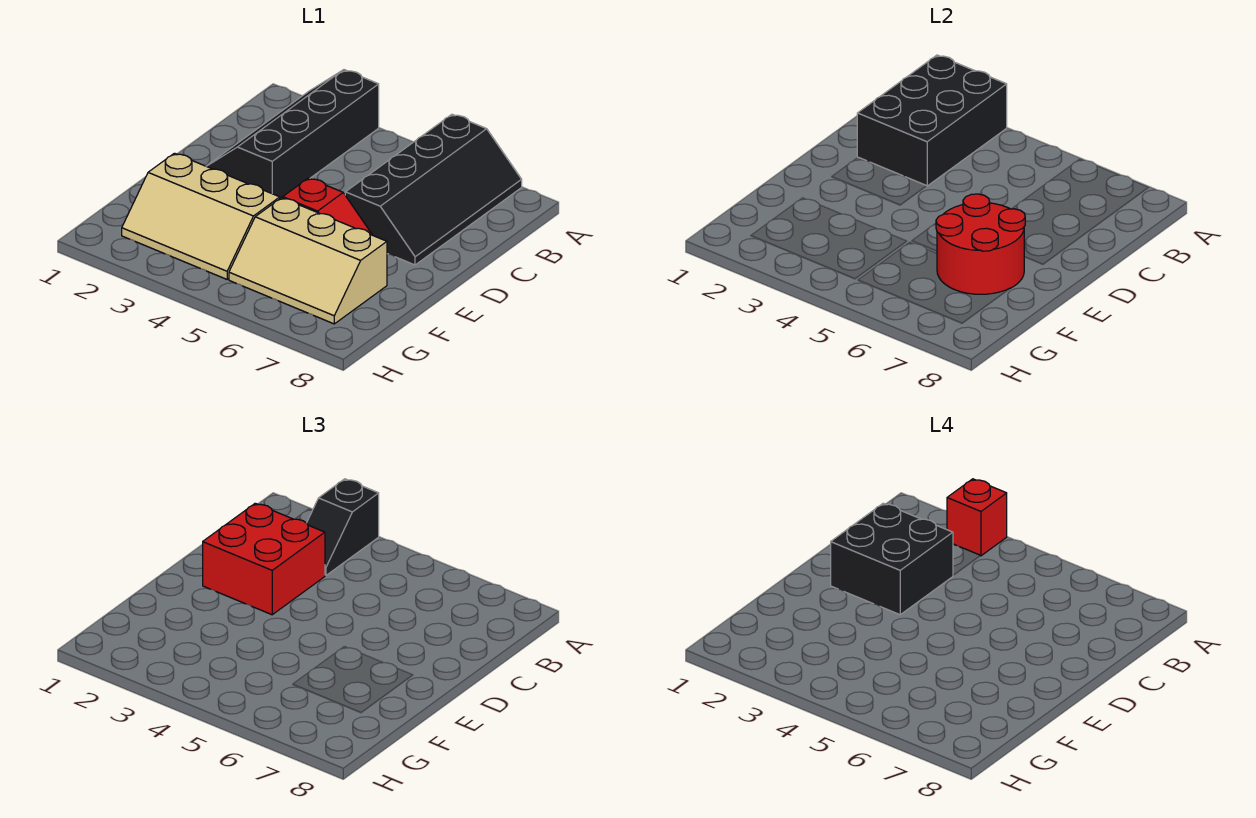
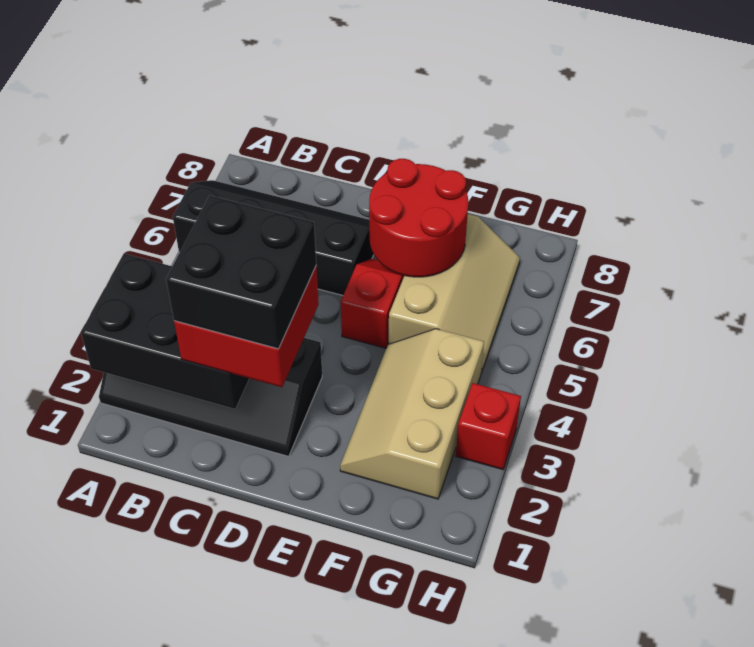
black slope A3:B3 level 3 top A -> none
red brick A3 level 4 -> red brick H3 level 1
tan slope F2:G4 level 1 top F -> tan slope F2:G4 level 1 top G

